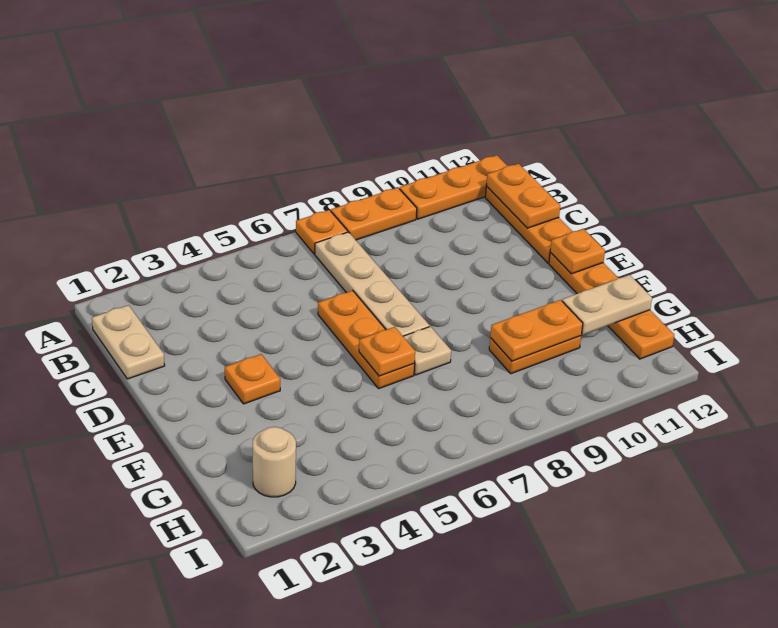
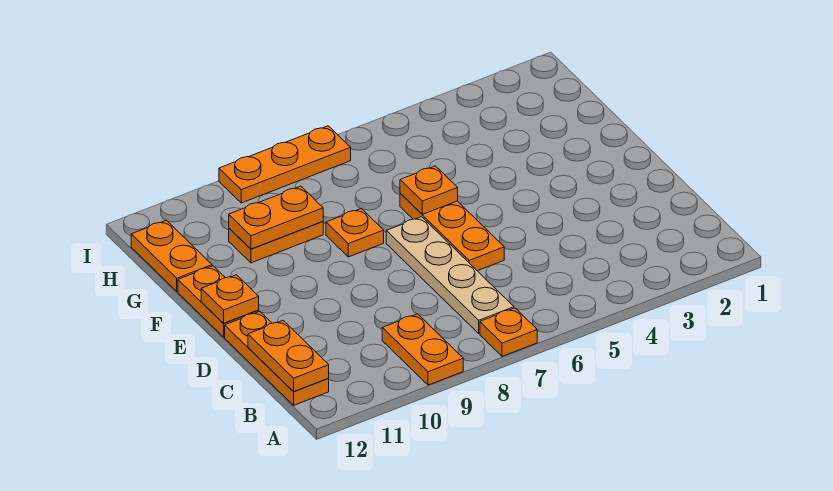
orange plate A8:A9 level 1 -> orange plate A9:B9 level 1
orange plate A10:A12 level 1 -> orange plate I7:I9 level 1
tan plate B1:C1 level 1 -> none
orange plate E3 level 1 -> orange plate F8 level 1
tan plate F7 level 1 -> none
tan plate G11:G12 level 2 -> none
tan round brick H2 level 1 -> none

